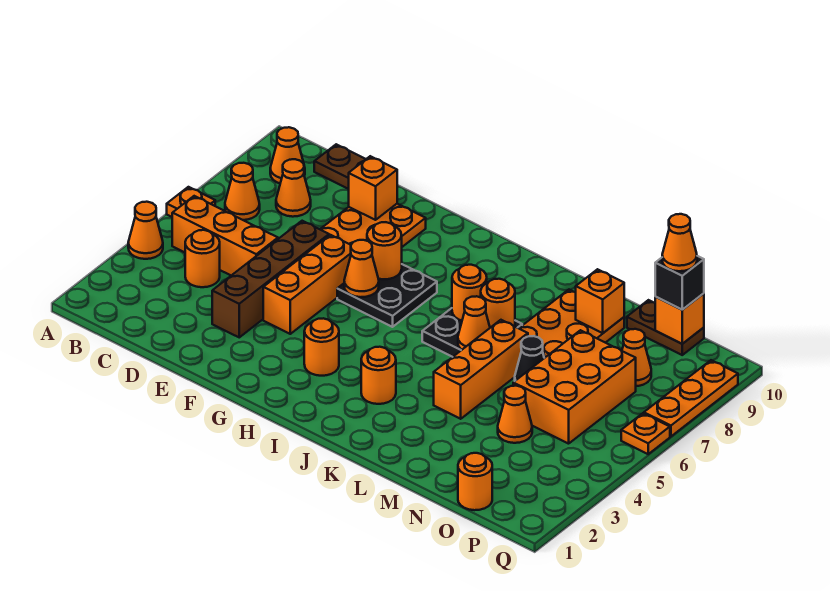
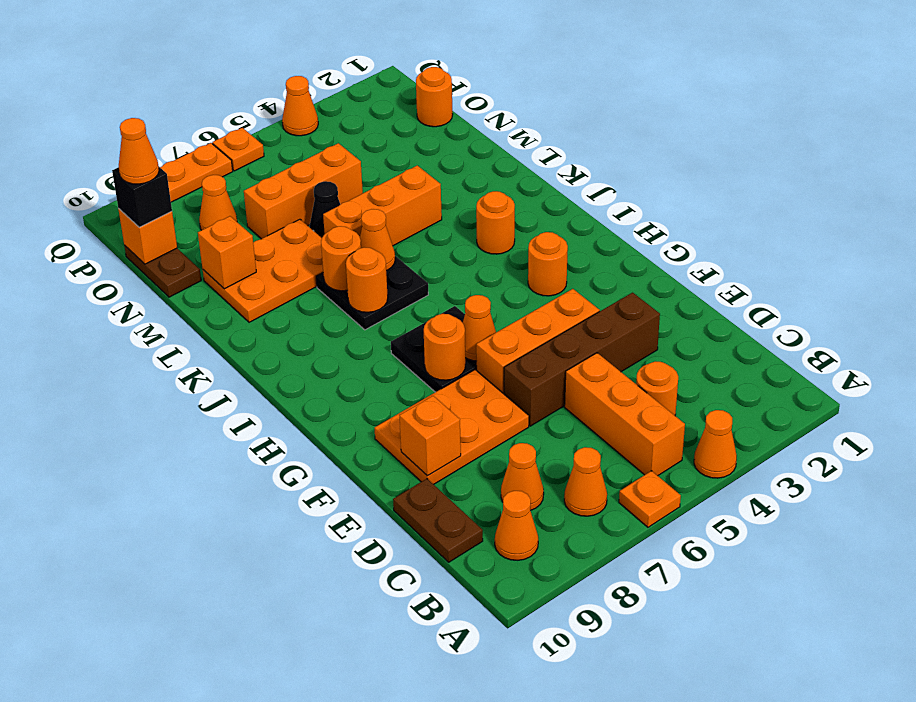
orange cone N4 level 1 -> orange cone Q4 level 1
orange brick N5:O7 level 1 -> orange brick N5:N7 level 1

